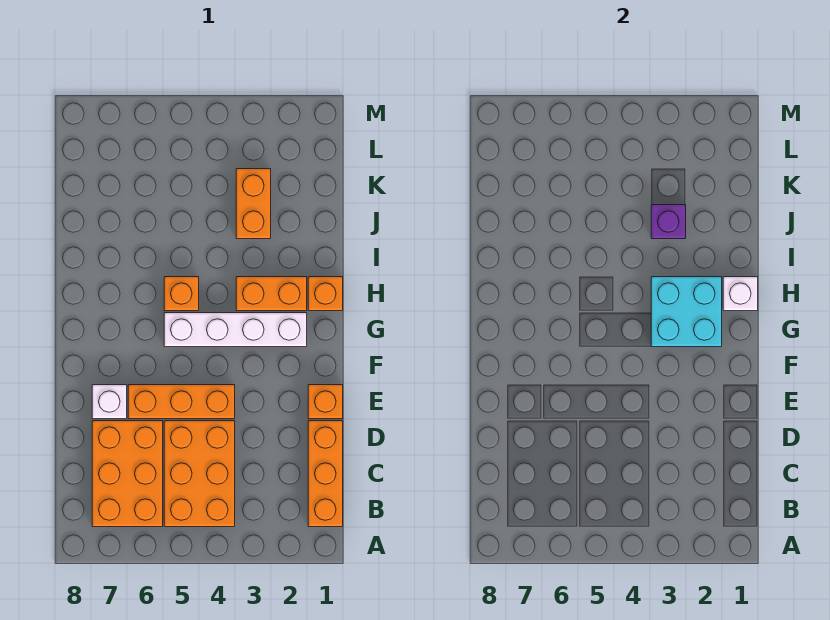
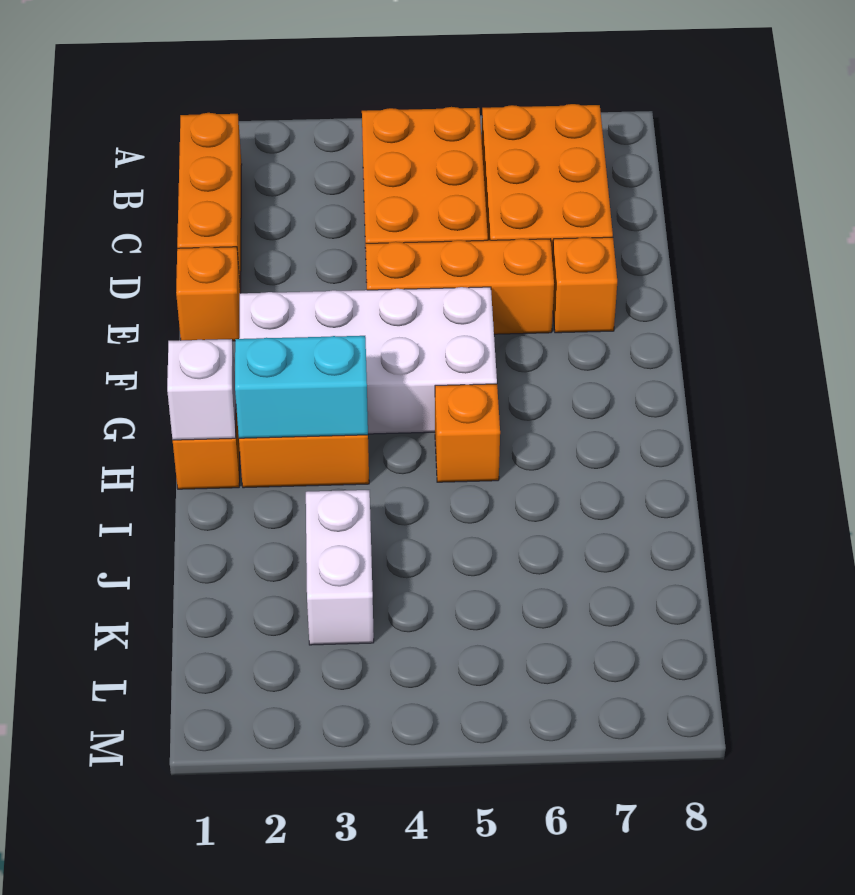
white brick E7 level 1 -> orange brick E7 level 1
white brick G2:G5 level 1 -> white brick F2:G5 level 1
cyan brick G2:H3 level 2 -> cyan brick H2:H3 level 2
orange brick J3:K3 level 1 -> white brick J3:K3 level 1
purple brick J3 level 2 -> none

